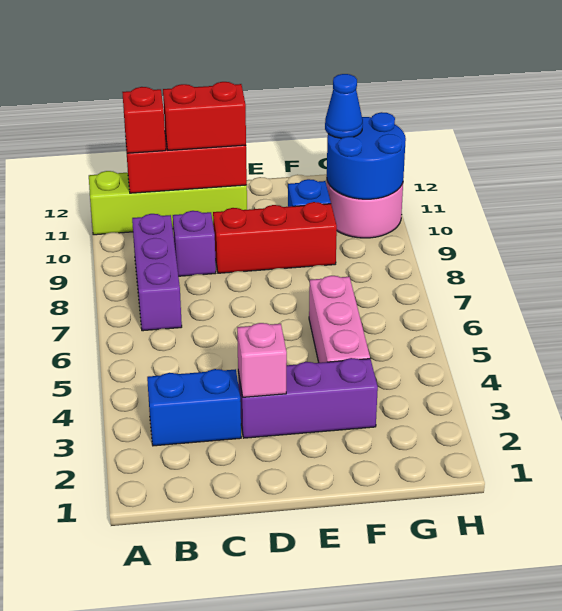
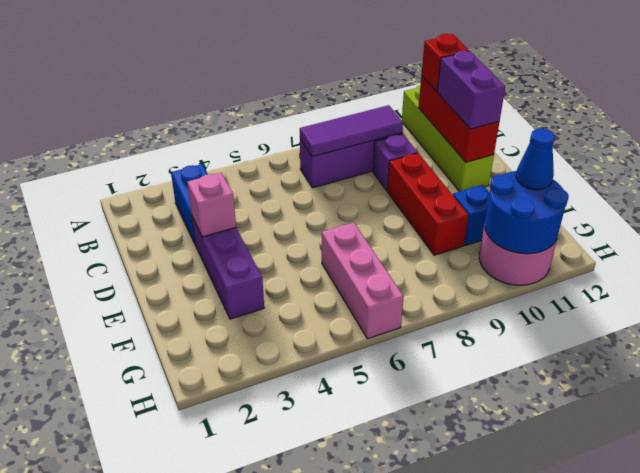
none -> purple tile B7:B9 level 2
red brick C11:D11 level 3 -> purple brick C11:D11 level 3
pink brick F4:F6 level 1 -> pink brick F6:H6 level 1

